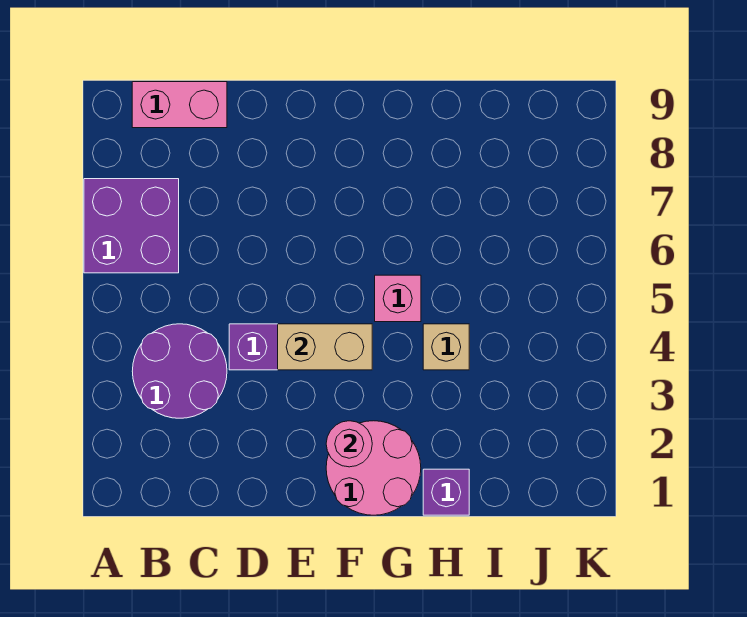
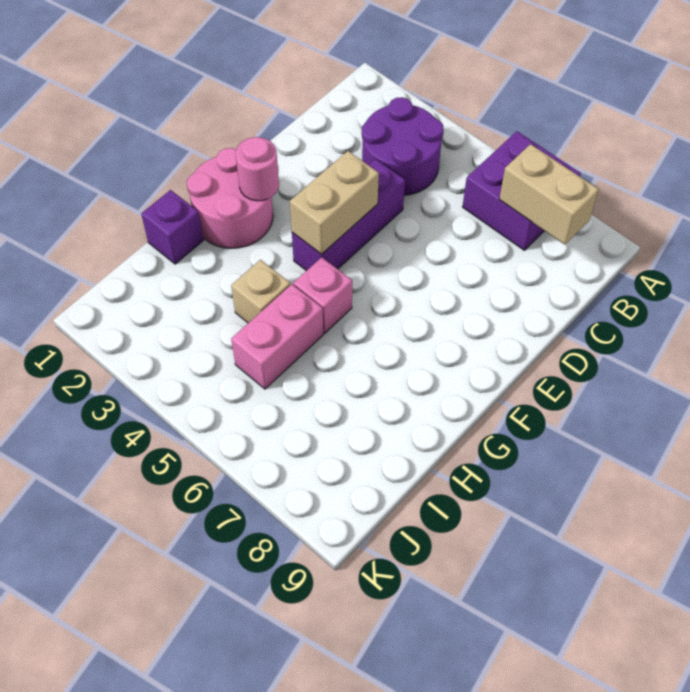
none -> tan brick B7:B8 level 2
pink brick B9:C9 level 1 -> pink brick H5:I5 level 1

